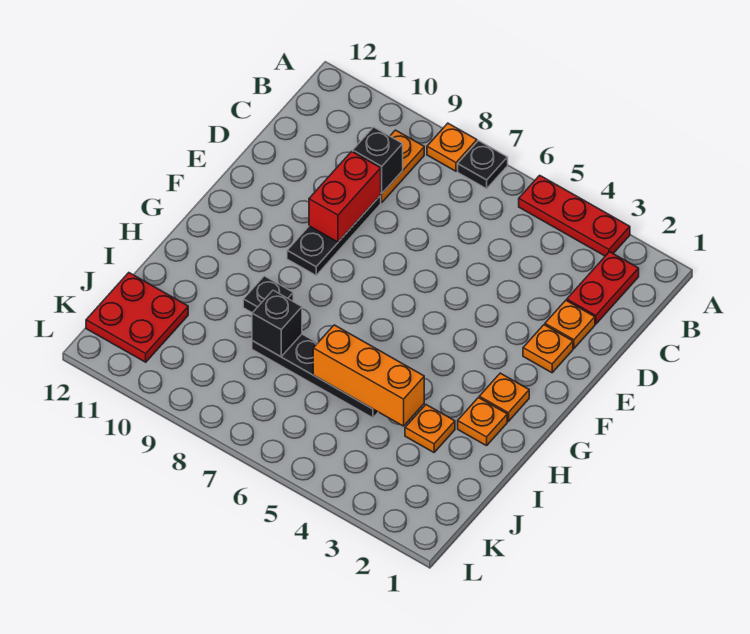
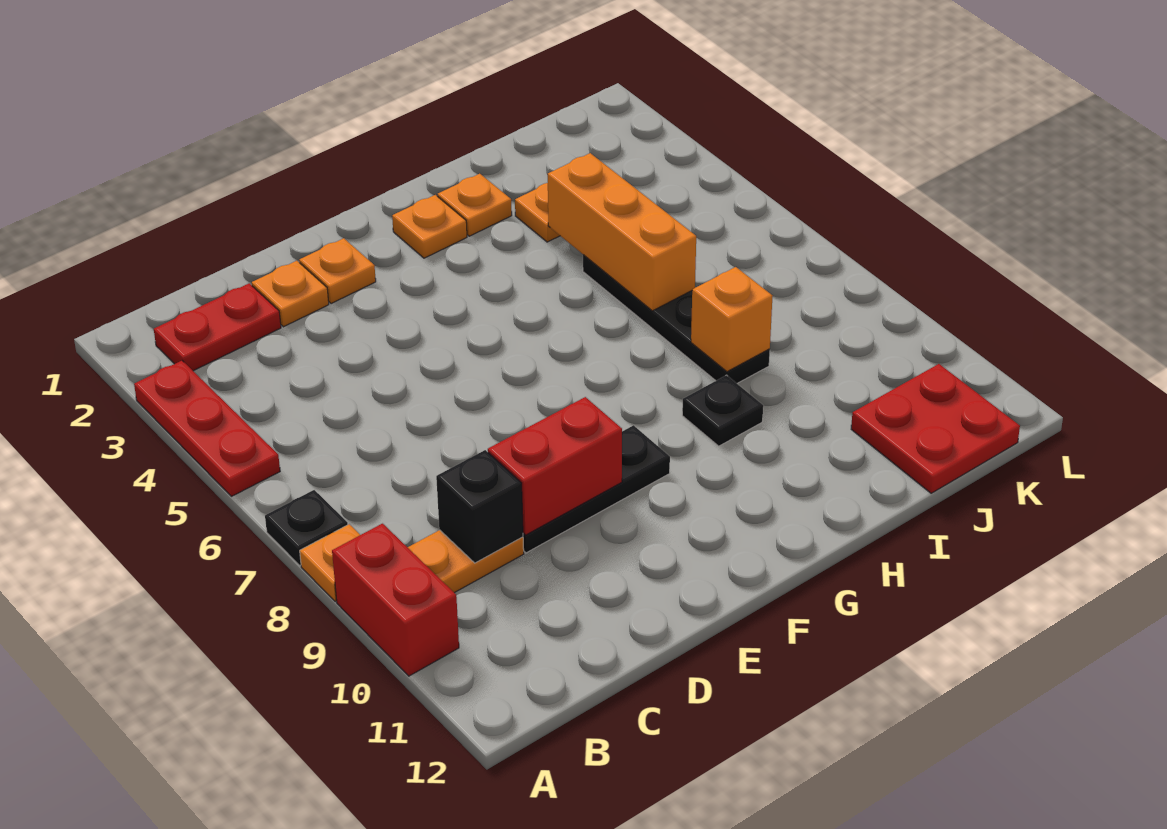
none -> red brick A9:A10 level 1
black brick I8 level 2 -> orange brick I8 level 2

